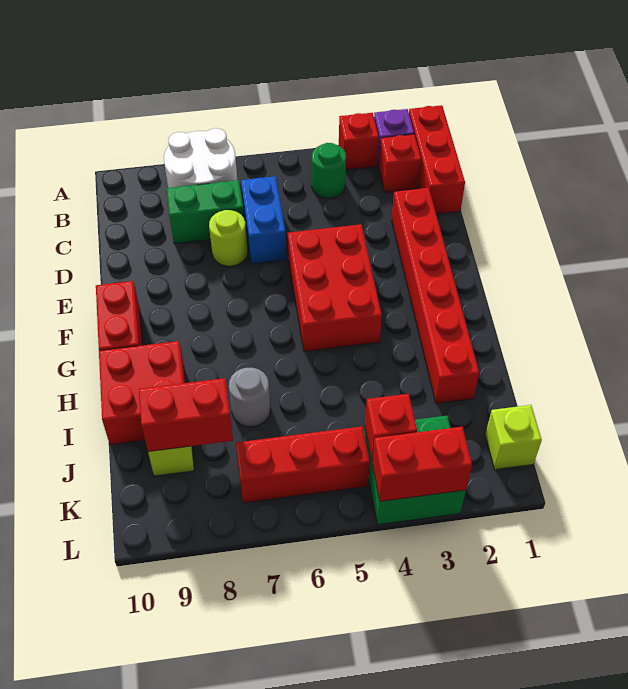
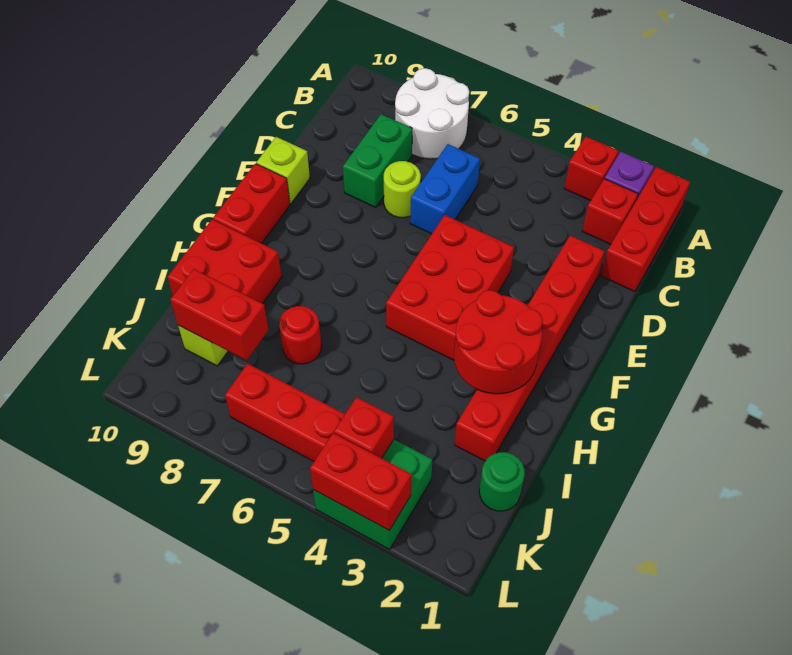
green round brick B4 level 1 -> green round brick J1 level 1
green brick C7:C8 level 1 -> green brick C8:D8 level 1
none -> red round brick G2:H3 level 2
grey round brick I7 level 1 -> red round brick I7 level 1
lime brick K1 level 1 -> lime brick E10 level 1

